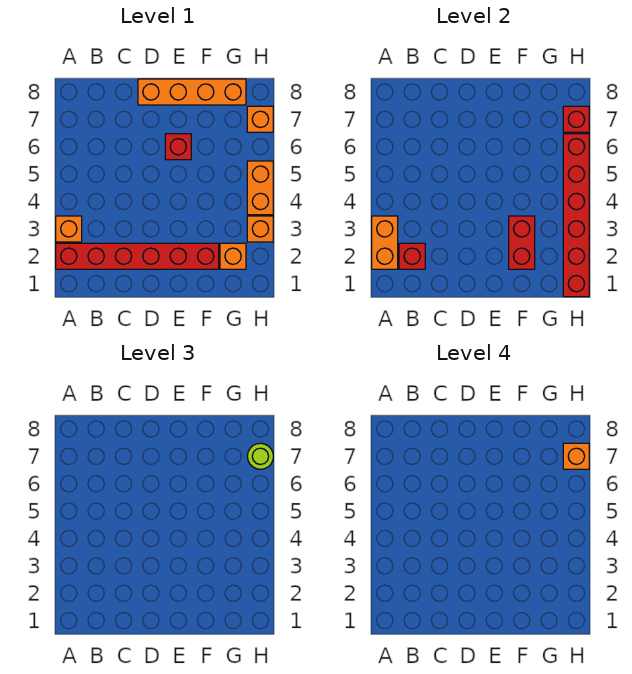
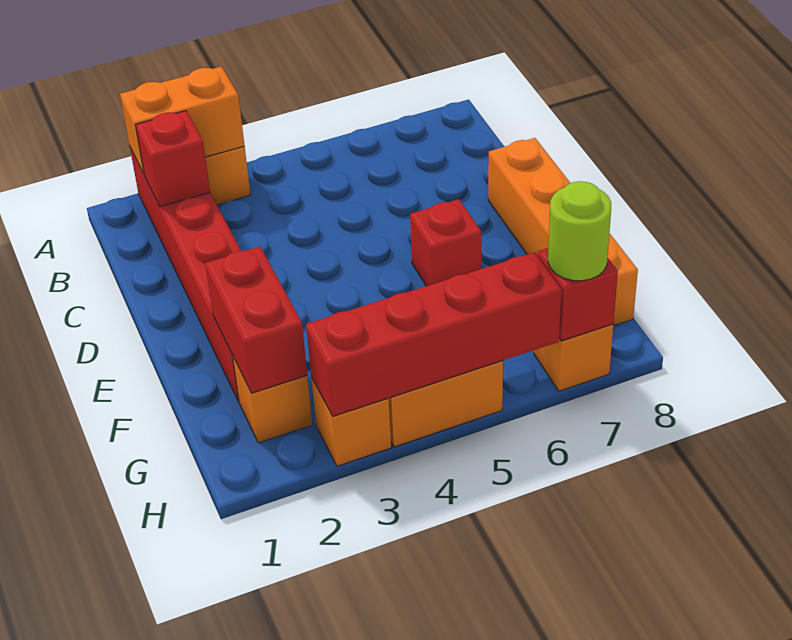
red brick F2:F3 level 2 -> red brick F2:G2 level 2
red brick H1:H6 level 2 -> red brick H3:H6 level 2
orange brick H7 level 4 -> none

